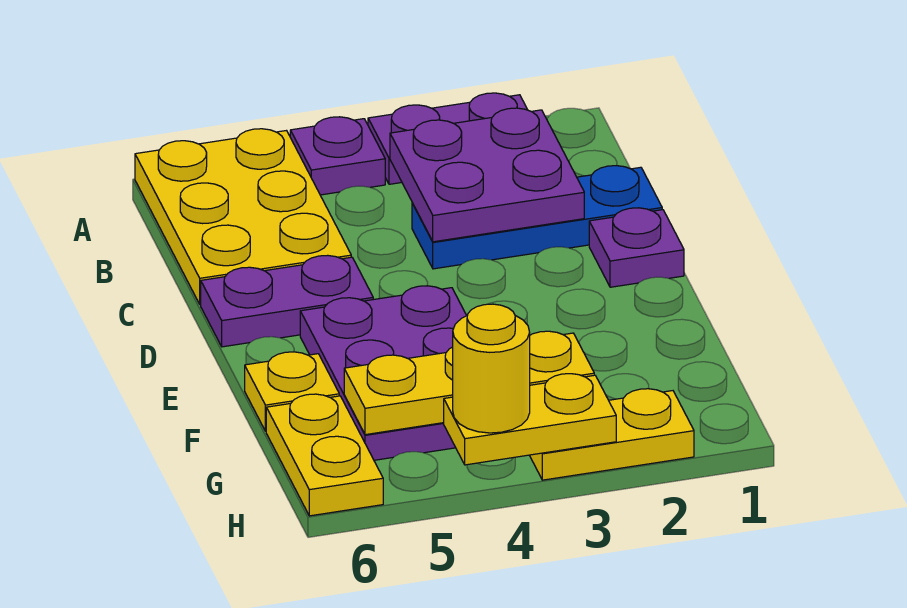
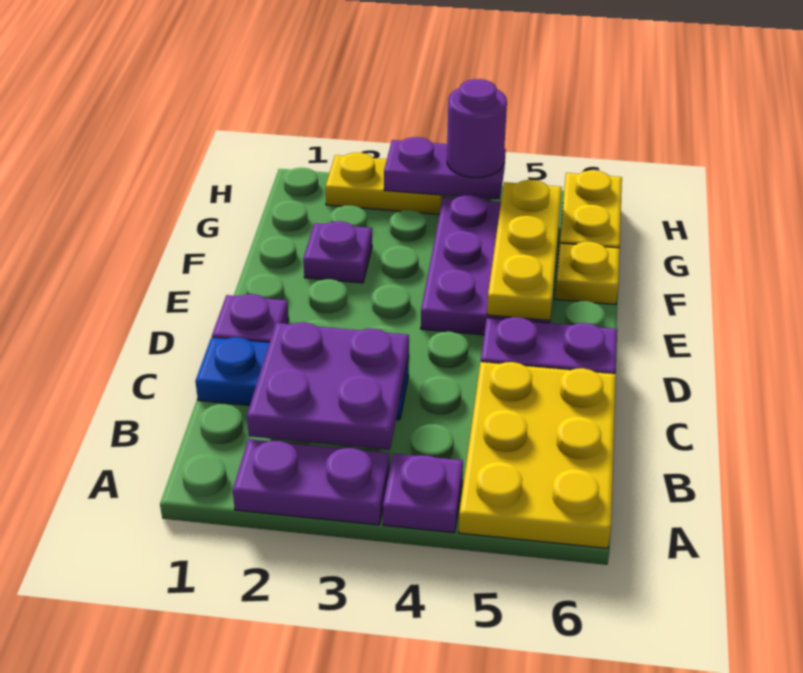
none -> purple plate F2 level 1
yellow plate G3:G5 level 2 -> yellow plate E5:G5 level 2
yellow plate H3:H4 level 2 -> purple plate H3:H4 level 2
yellow round brick H4 level 3 -> purple round brick H4 level 3

